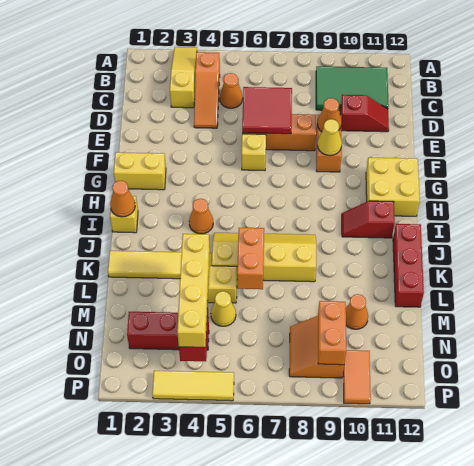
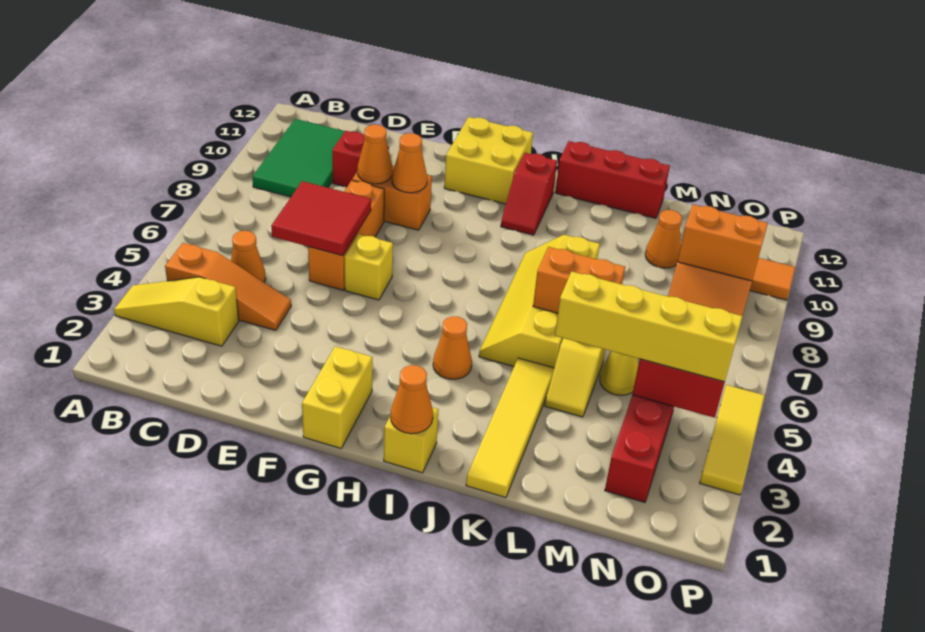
yellow cone F9 level 2 -> orange cone F9 level 2

